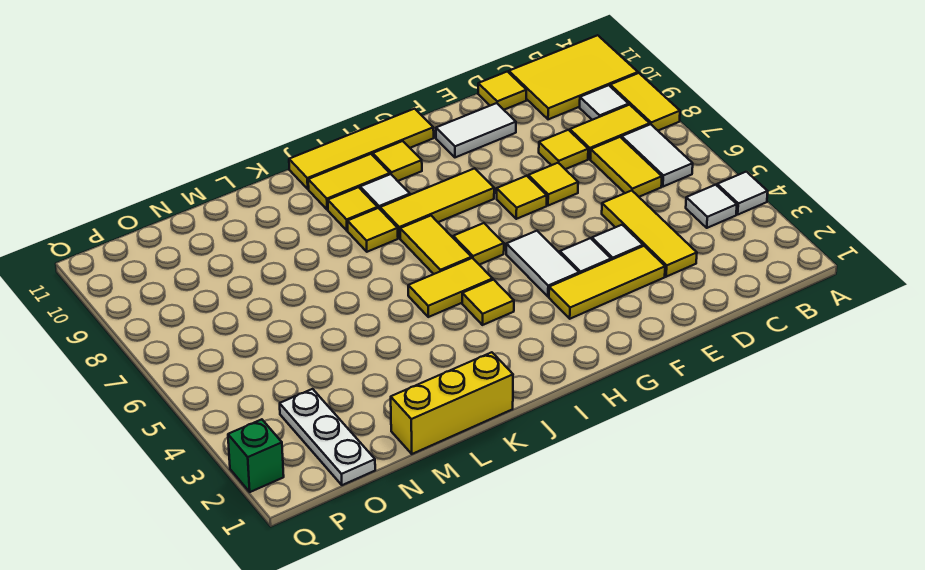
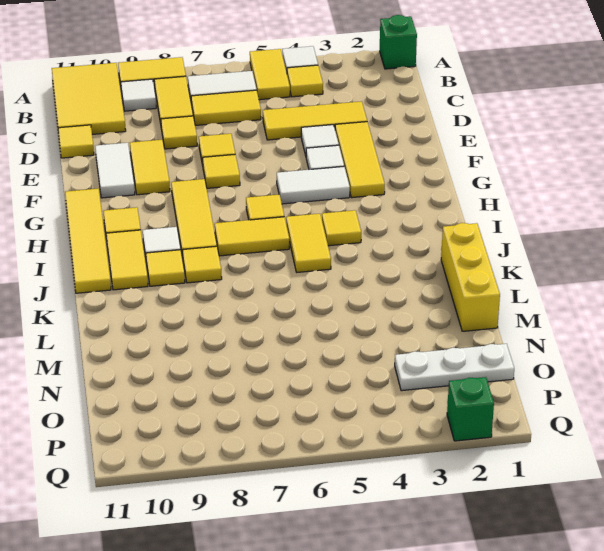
none -> green brick A1 level 1
none -> yellow tile A5:B5 level 1
white tile B4 level 1 -> yellow tile B4 level 1
none -> yellow tile E9:F9 level 1

